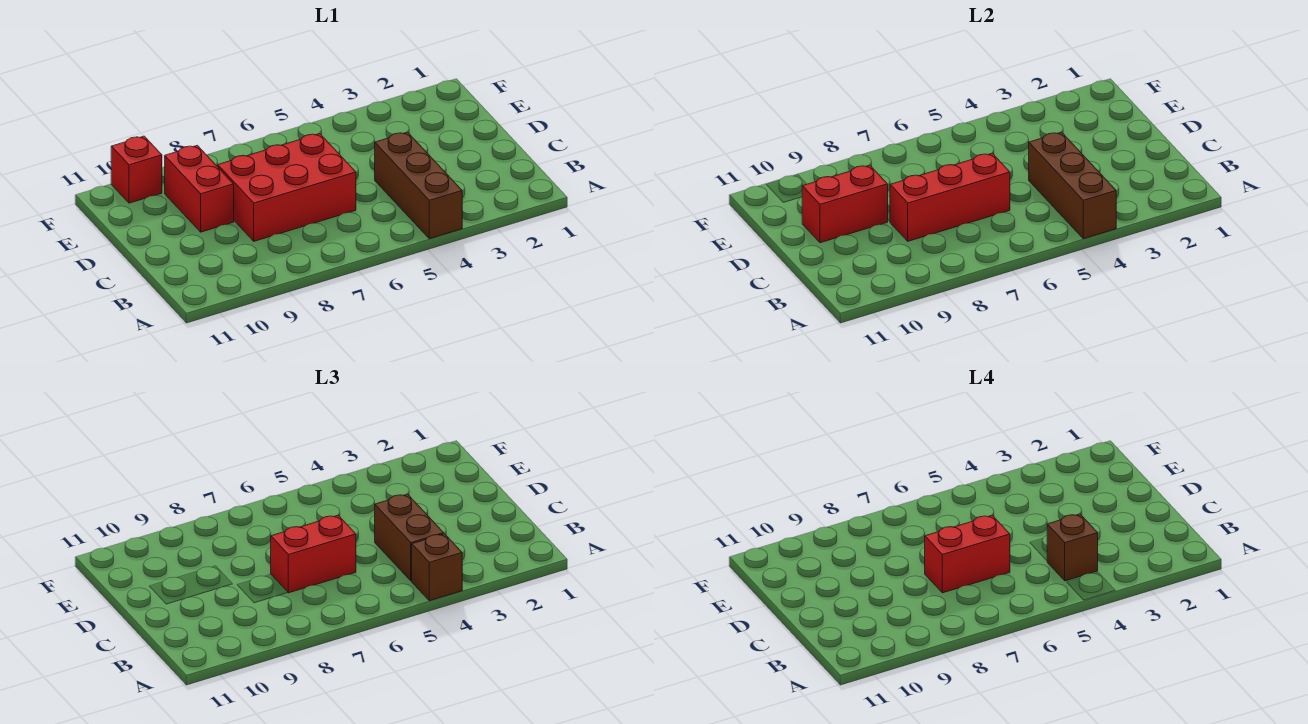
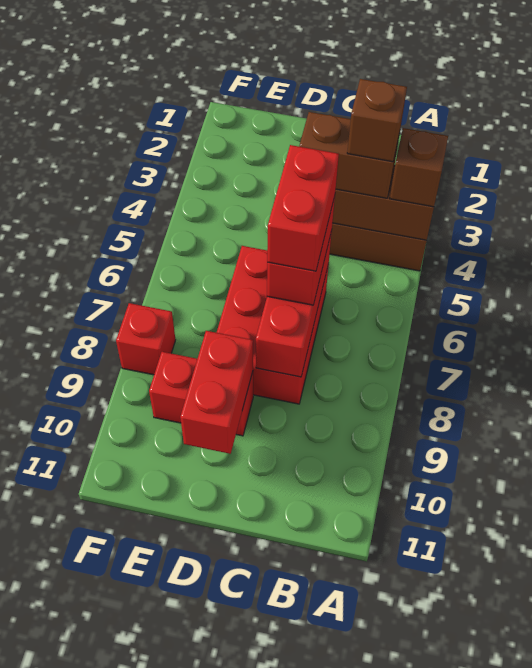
red brick F10 level 1 -> red brick F8 level 1

